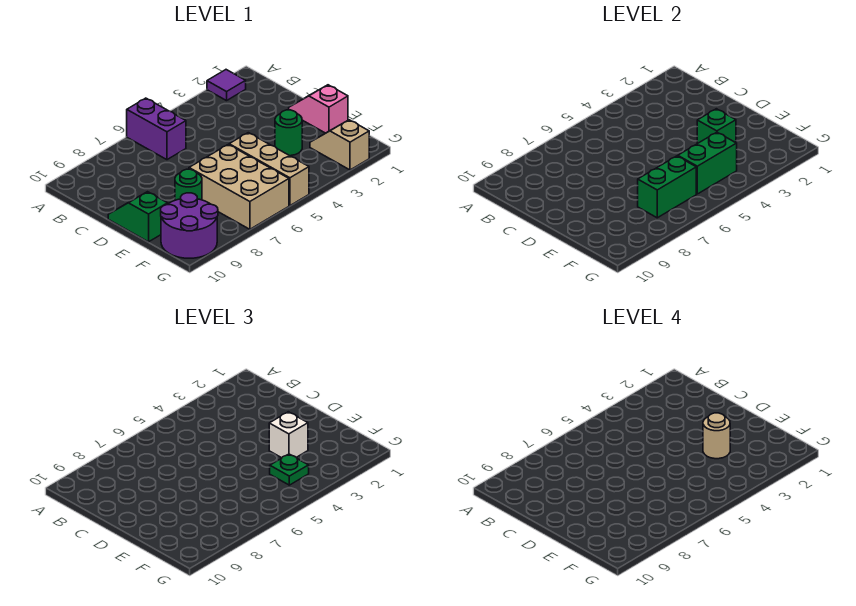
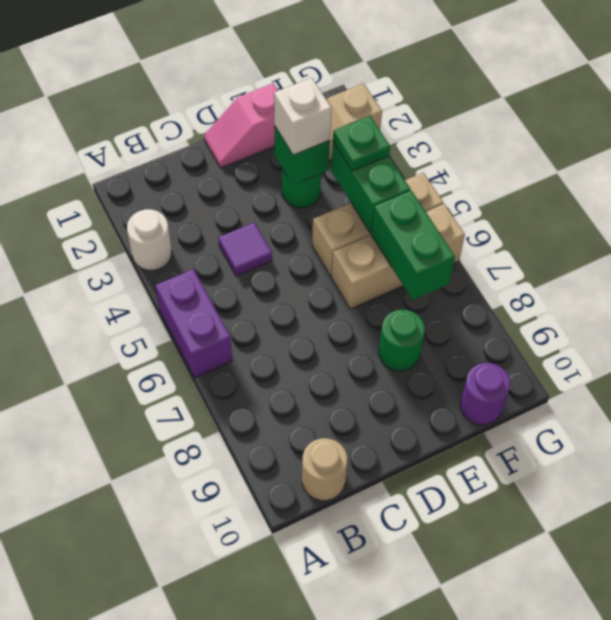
purple tile A2 level 1 -> purple tile C4 level 1
none -> white round brick A3 level 1
purple brick A6:B6 level 1 -> purple brick A5:A6 level 1
green slope D10:E10 level 1 top E -> none
tan round brick E3 level 4 -> tan round brick B10 level 1
tan brick E6:G7 level 1 -> tan brick E6:G6 level 1
purple round brick F9:G10 level 1 -> purple round brick F10 level 1

